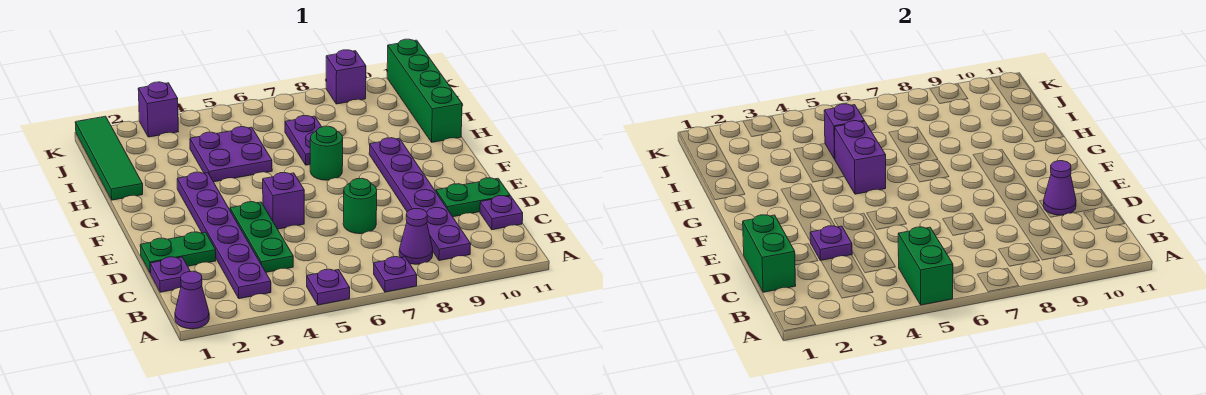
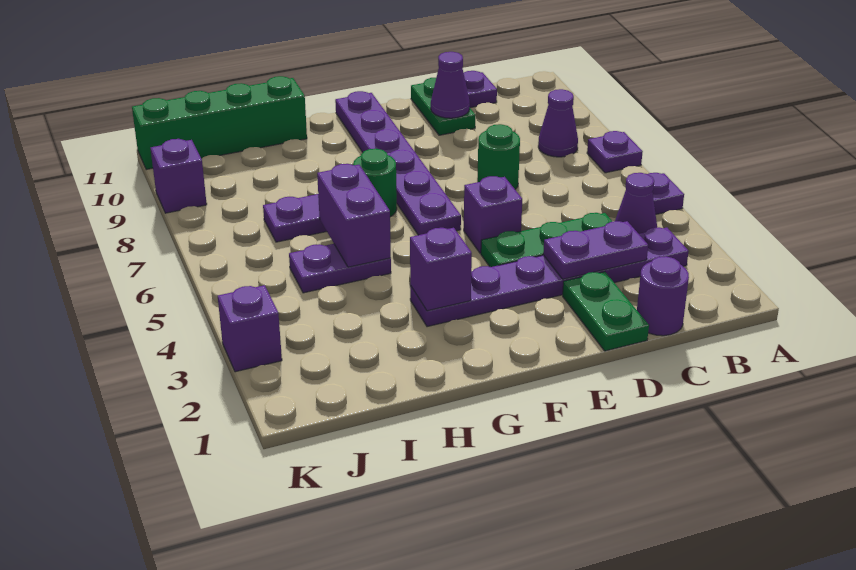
purple cone A1 level 1 -> purple cone B4 level 1
green brick A5:B5 level 2 -> none
purple plate B9:G9 level 1 -> purple plate F6:F11 level 1
purple plate C1 level 1 -> purple round brick C1 level 1
green brick C1:D1 level 2 -> none
purple plate D3 level 2 -> purple plate C3:D3 level 2
purple brick G5:H5 level 2 -> purple brick H5:H6 level 2
green tile H1:K1 level 1 -> none
purple plate H4:I5 level 1 -> purple plate H5:I5 level 1
purple brick I5 level 2 -> purple brick G3 level 2

